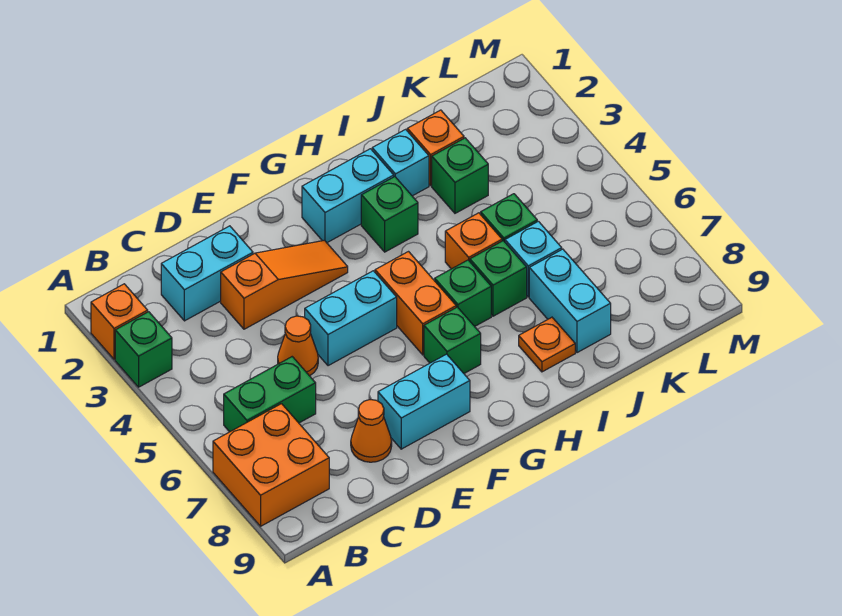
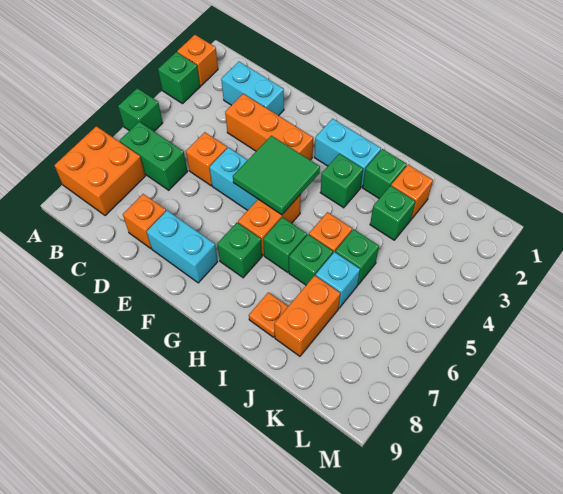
none -> green brick A5 level 1
orange slope D3:F3 level 1 top D -> orange brick D3:F3 level 1
orange cone D5 level 1 -> orange brick D5 level 1
orange cone D8 level 1 -> orange brick D8 level 1
none -> green tile F4:G5 level 2
cyan brick I2 level 1 -> green brick I2 level 1
cyan brick J7:J8 level 1 -> orange brick J7:J8 level 1

